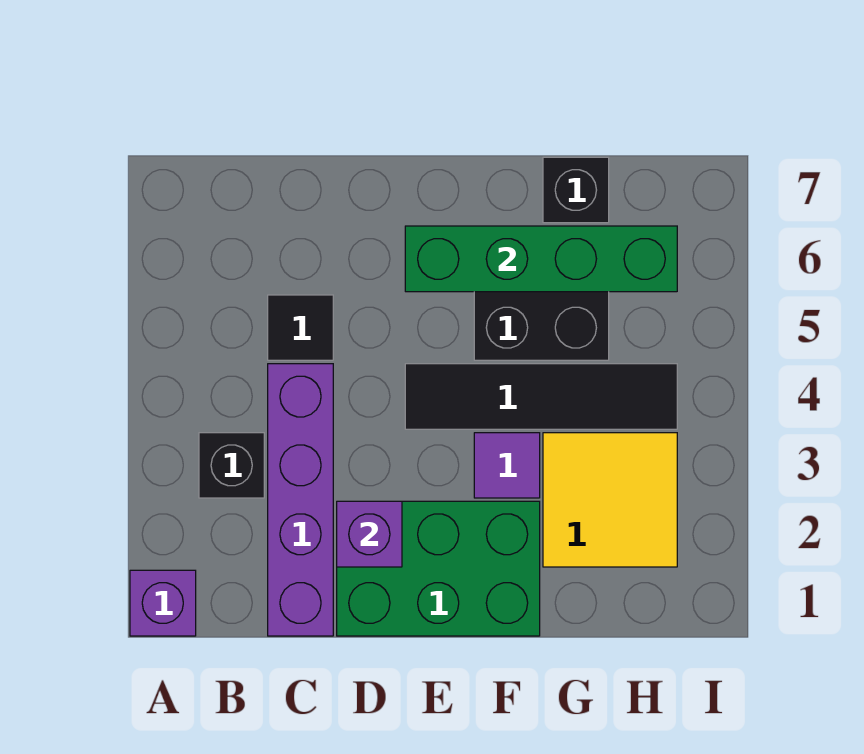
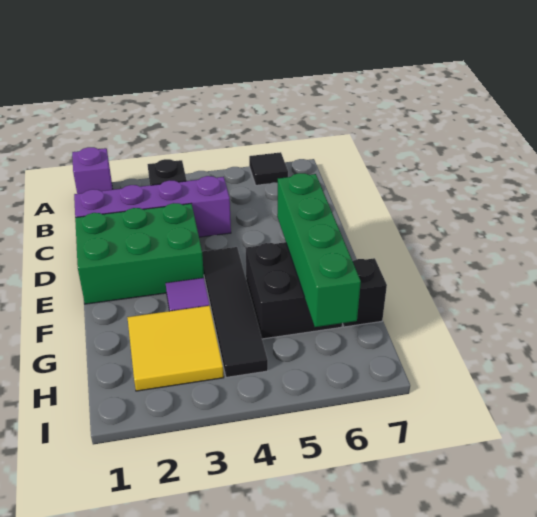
black tile C5 level 1 -> black tile A6 level 1
green brick D1:F2 level 1 -> green brick D1:E3 level 1
purple brick D2 level 2 -> none

